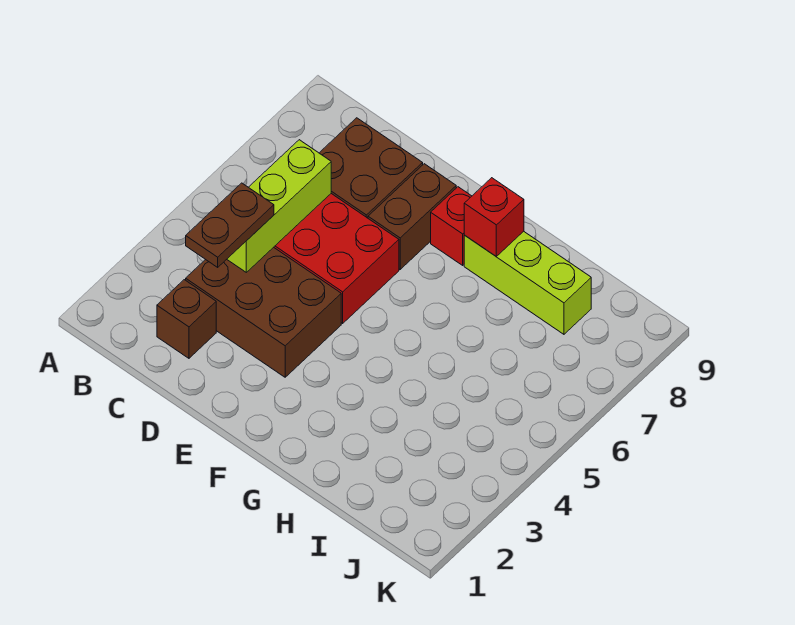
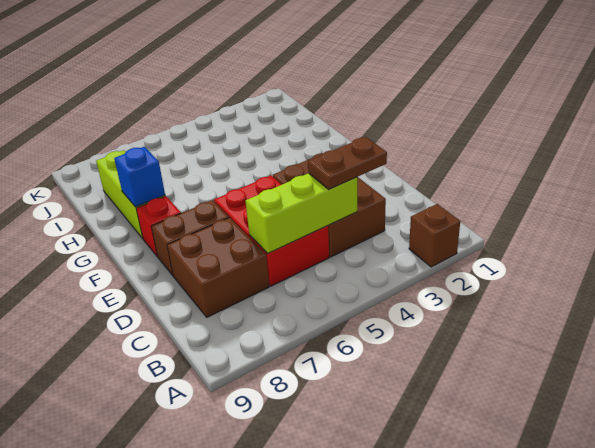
brown brick C2 level 1 -> brown brick A2 level 1
red brick G8 level 2 -> blue brick G8 level 2

